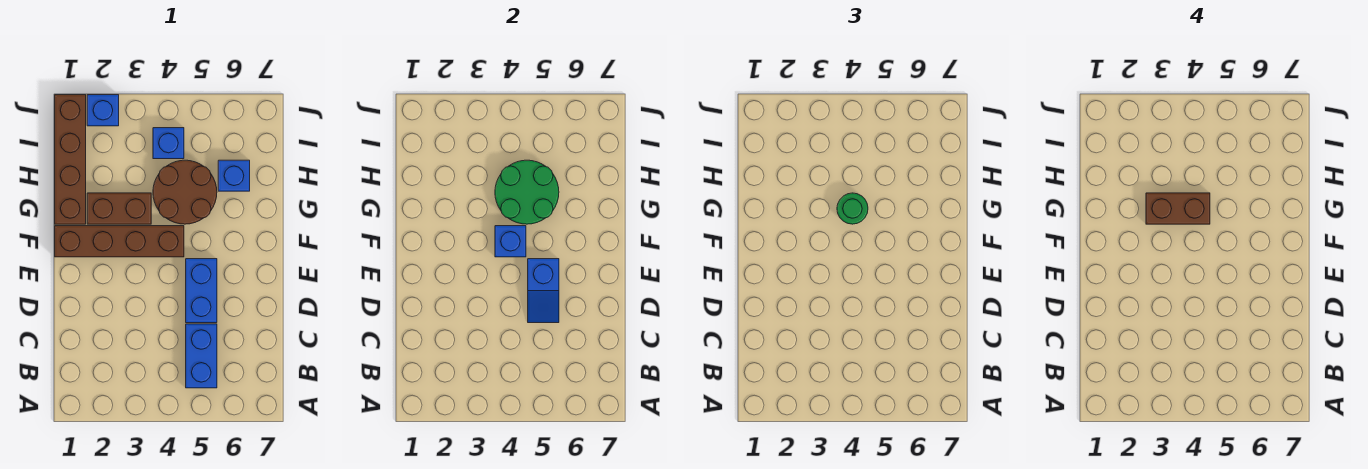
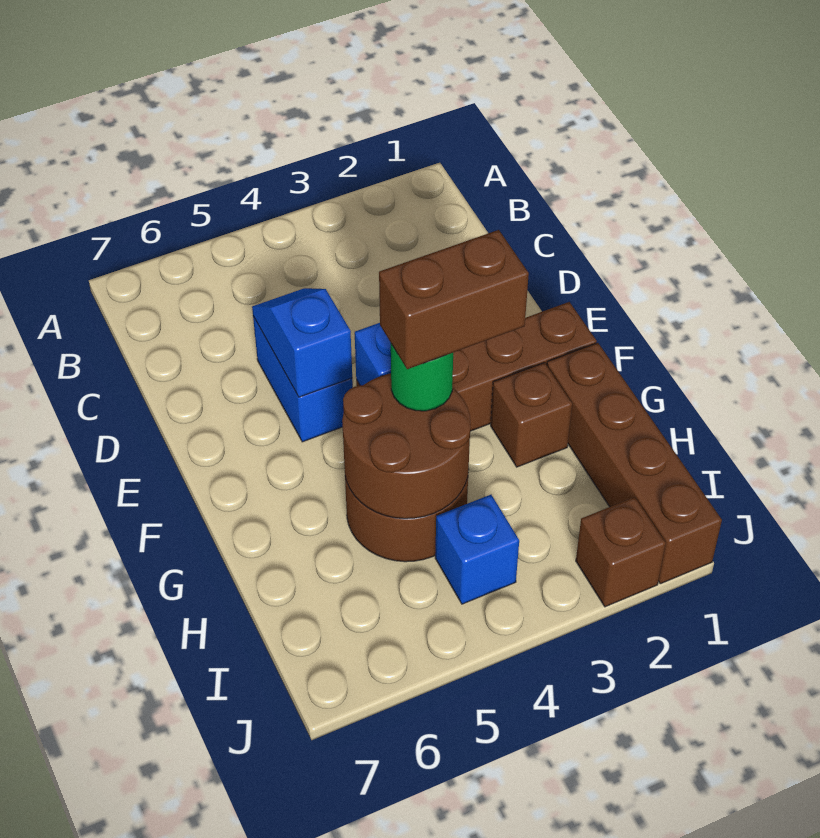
blue brick B5:C5 level 1 -> none
brown brick G2:G3 level 1 -> brown brick G2 level 1
green round brick G4:H5 level 2 -> brown round brick G4:H5 level 2
blue brick H6 level 1 -> none
blue brick J2 level 1 -> brown brick J2 level 1

